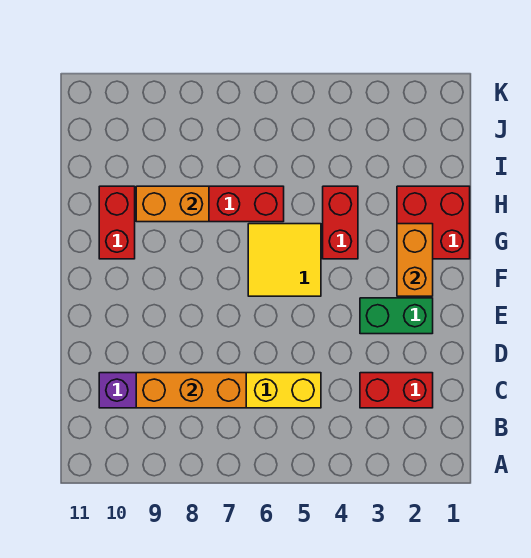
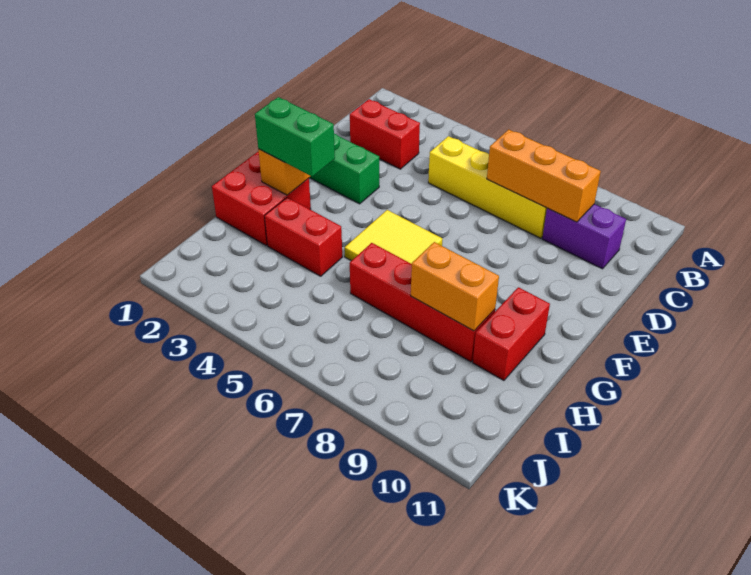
none -> green brick G2:G3 level 3
red brick G4:H4 level 1 -> red brick H3:H4 level 1

